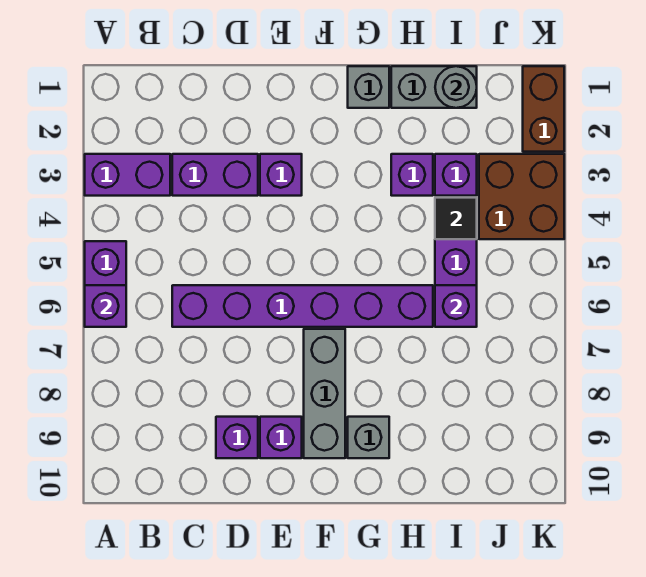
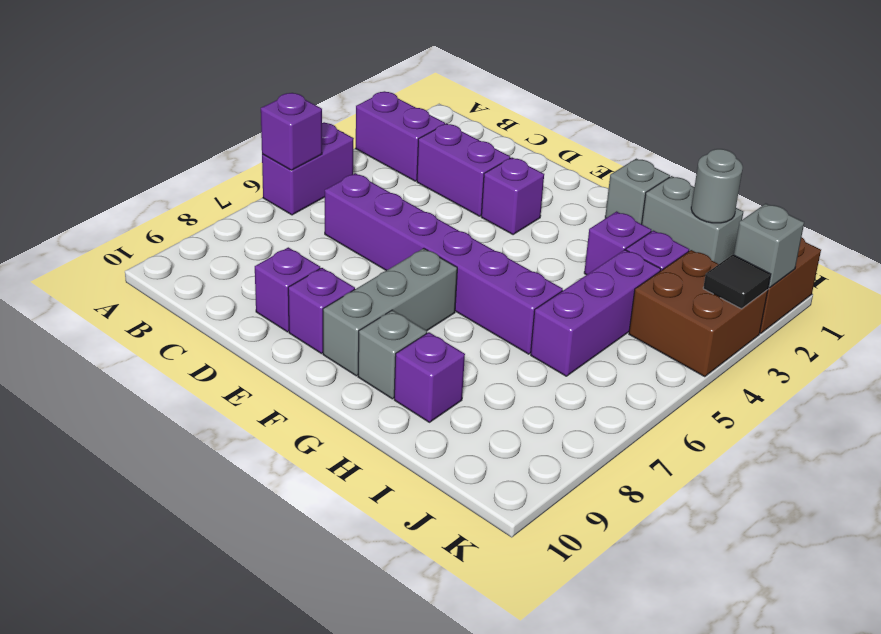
black tile I4 level 2 -> black tile K3 level 2
purple brick I6 level 2 -> purple brick H9 level 1
none -> grey brick K2 level 2

